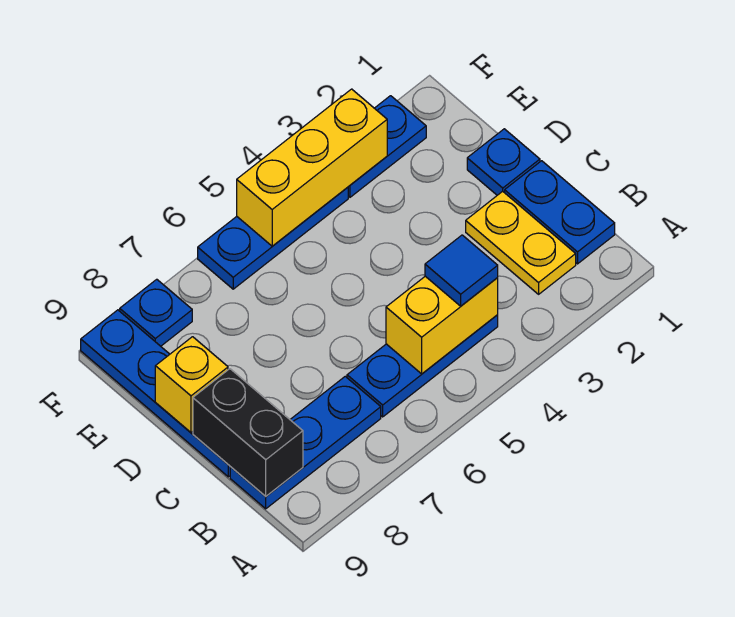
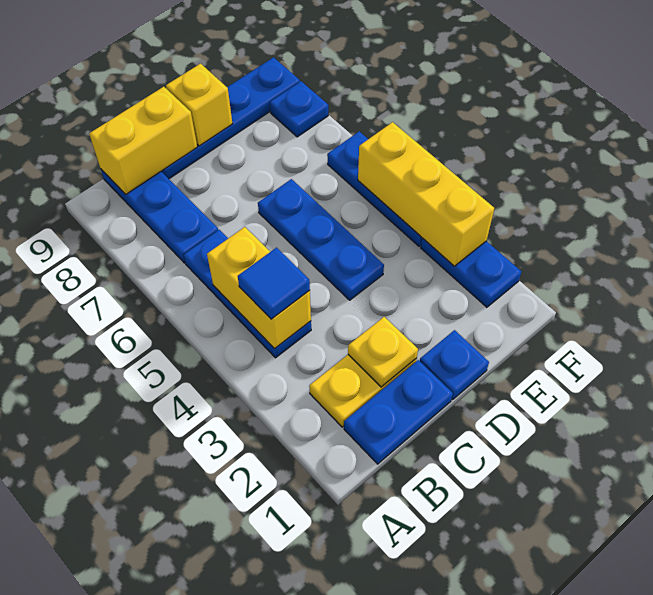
black brick B9:C9 level 2 -> yellow brick B9:C9 level 2
none -> yellow plate C2 level 2
none -> blue plate D4:D6 level 1

